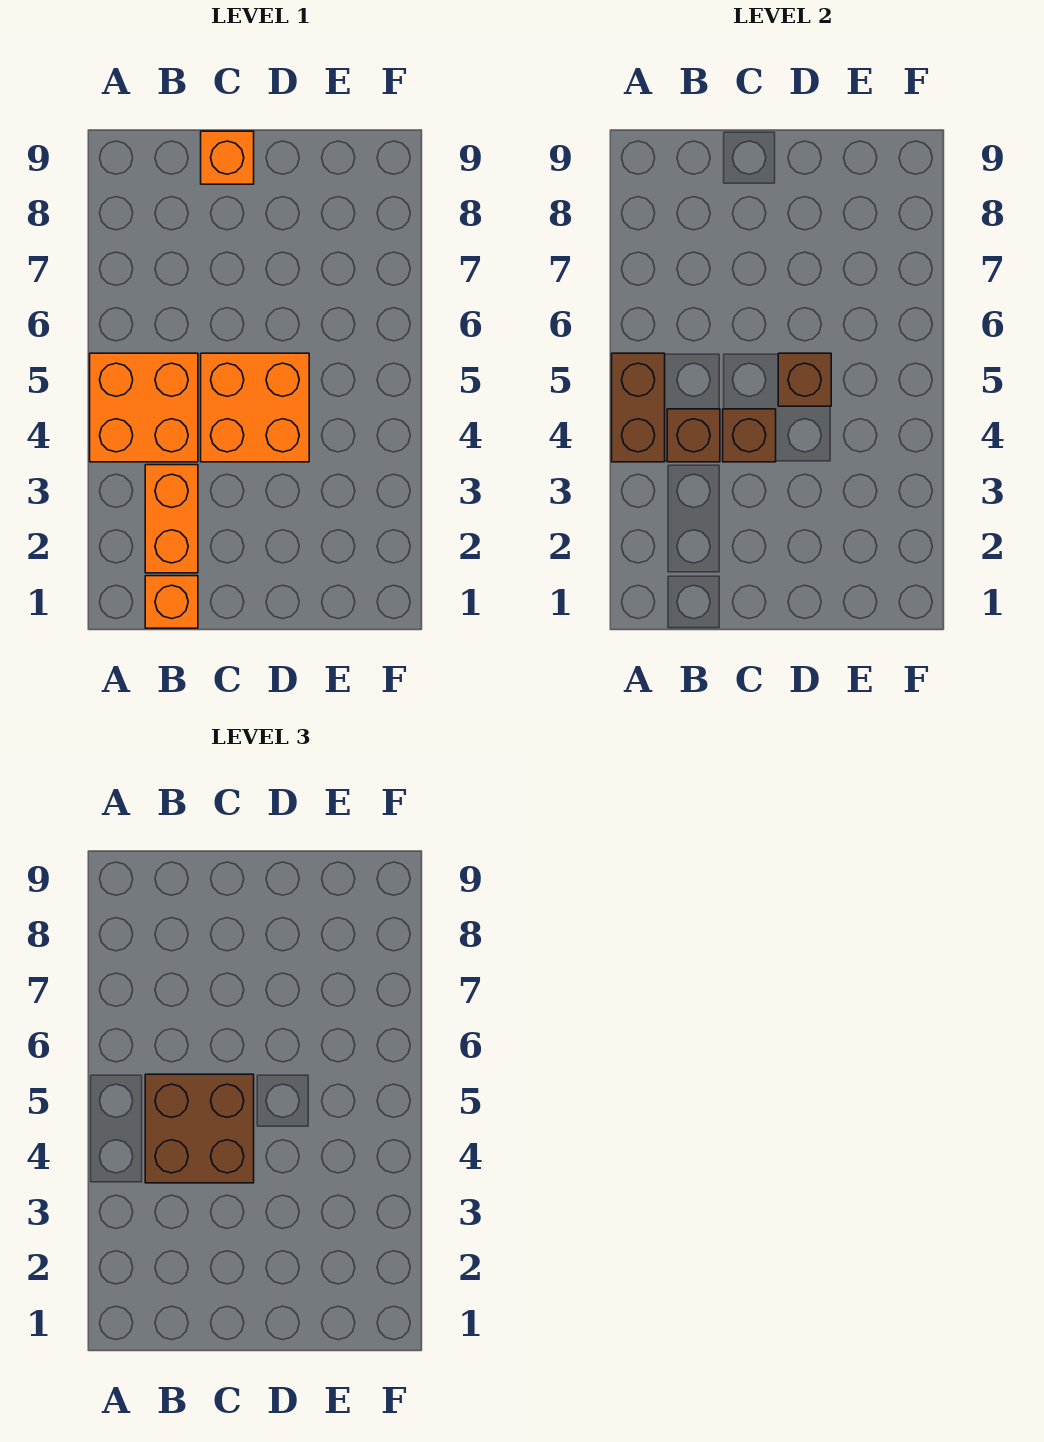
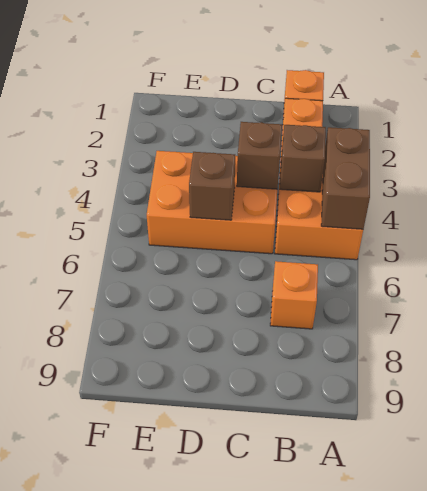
brown brick B4:C5 level 3 -> none
orange brick C4:D5 level 1 -> orange brick C4:E5 level 1
orange brick C9 level 1 -> orange brick B7 level 1

